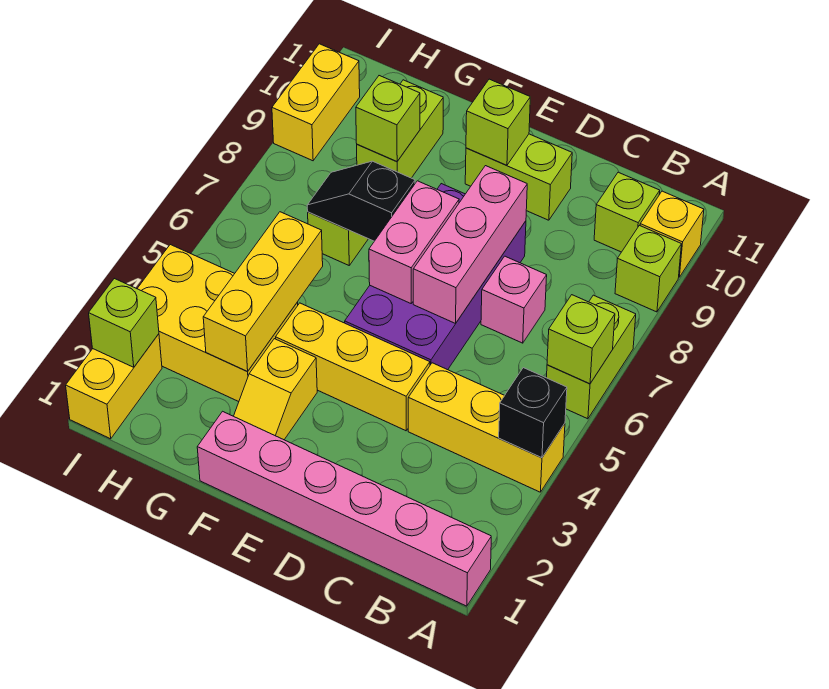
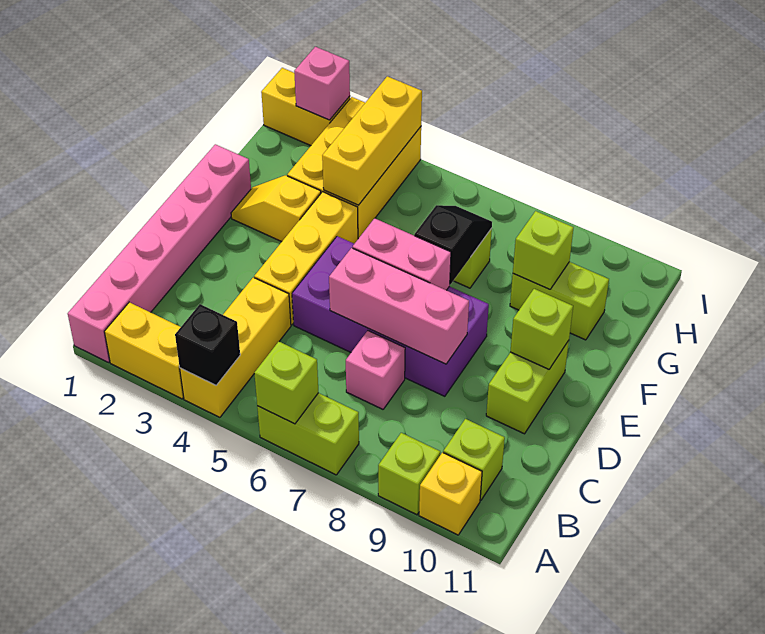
yellow brick G3:G5 level 2 -> yellow brick G4:I4 level 2
lime brick I2 level 2 -> pink brick I2 level 2
yellow brick I9:I10 level 1 -> yellow brick A2:A3 level 1

